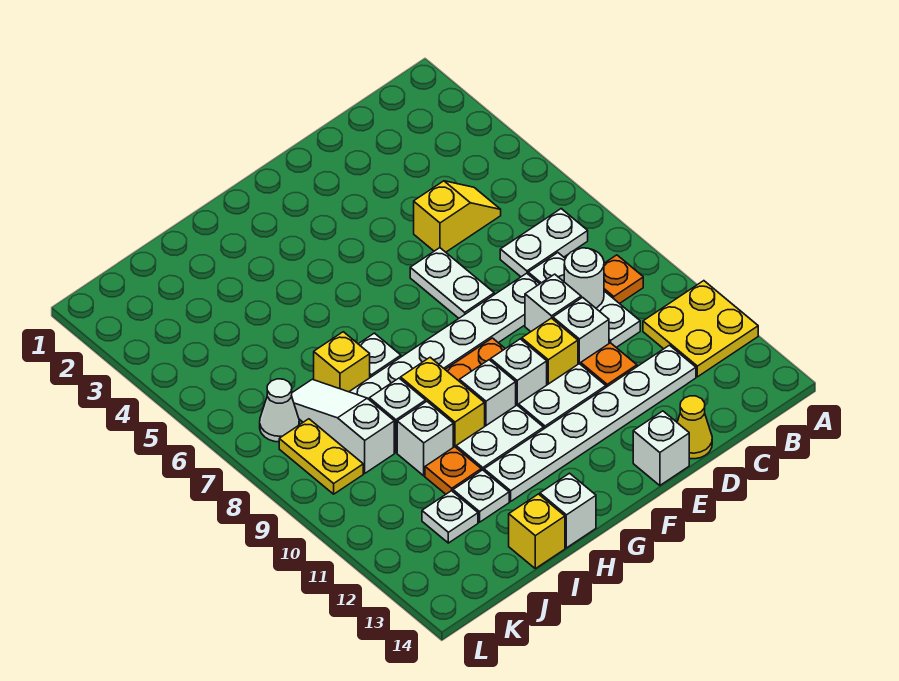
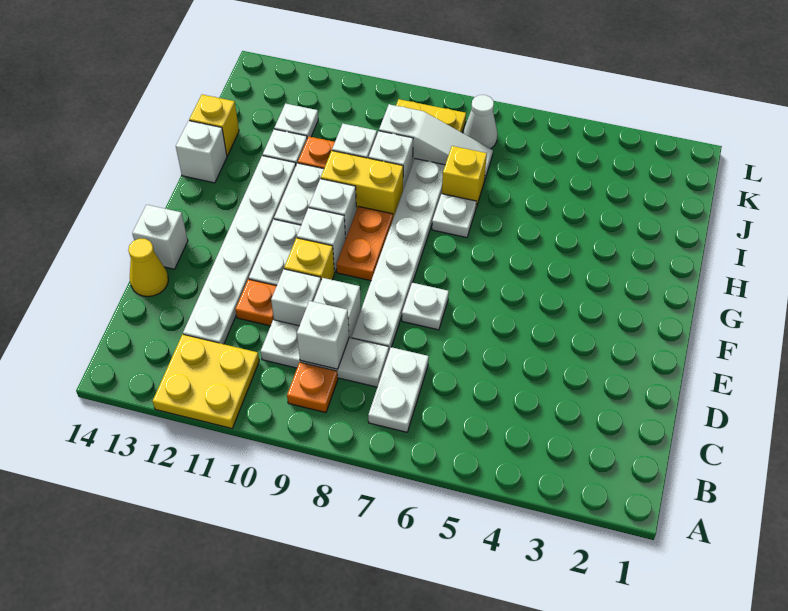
yellow slope C5:D5 level 1 top D -> none
white round brick C9 level 2 -> white brick C9 level 2
white plate E6:E7 level 1 -> white plate E7 level 1

